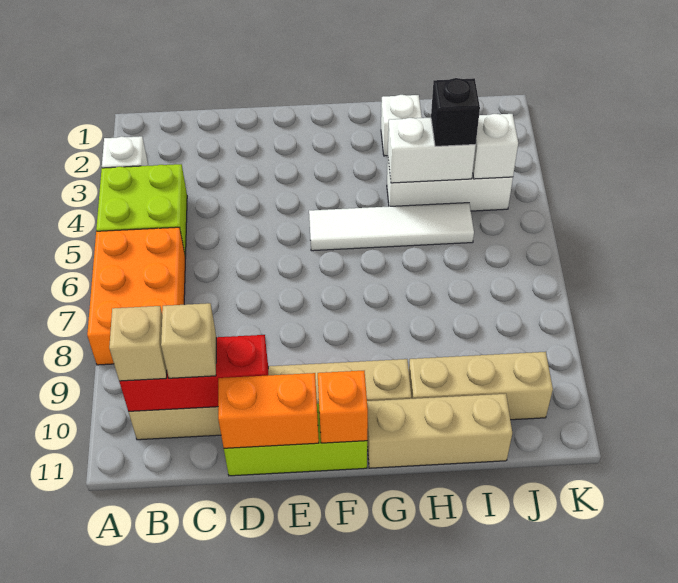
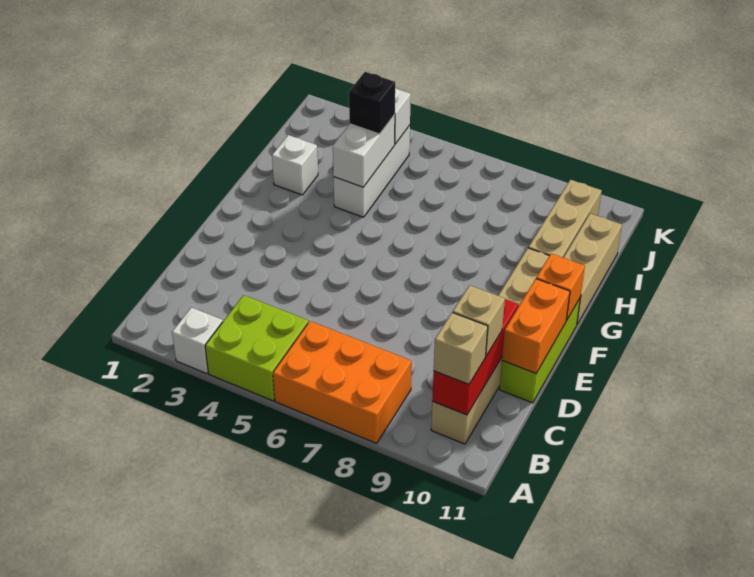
white tile F5:I5 level 1 -> none

